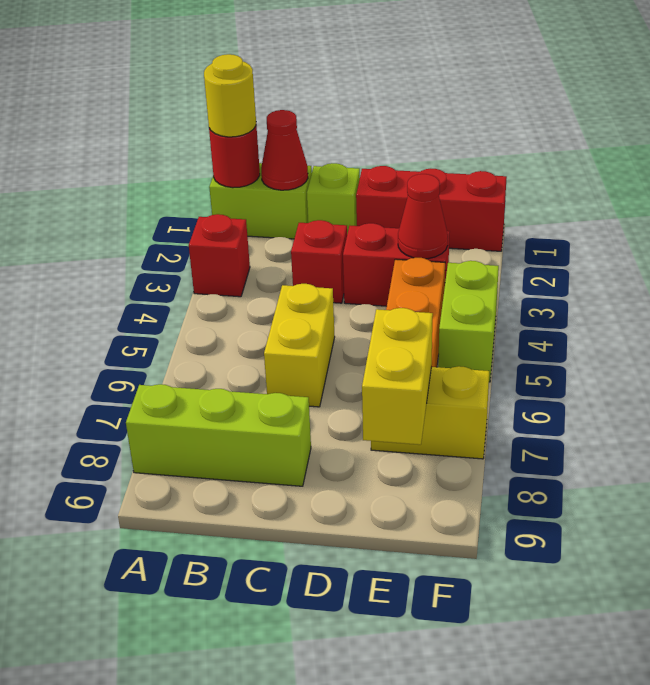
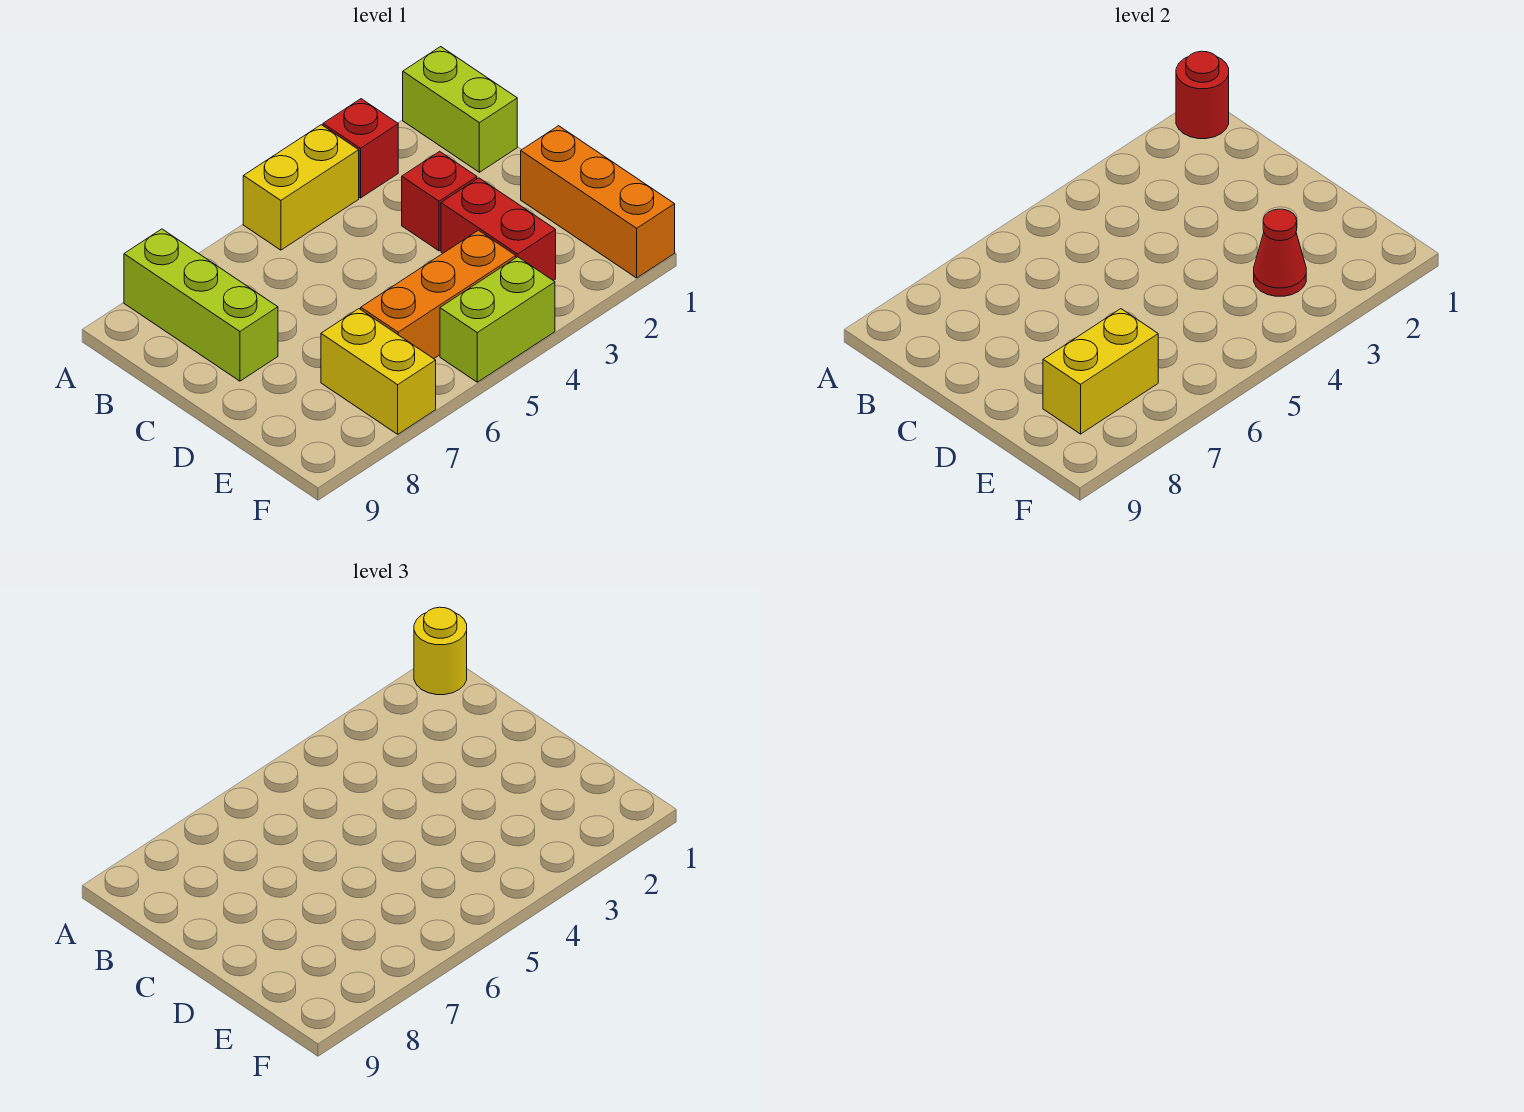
red cone B1 level 2 -> none
lime brick C1 level 1 -> none
yellow brick C5:C6 level 1 -> yellow brick A4:A5 level 1
red brick D1:F1 level 1 -> orange brick D1:F1 level 1

